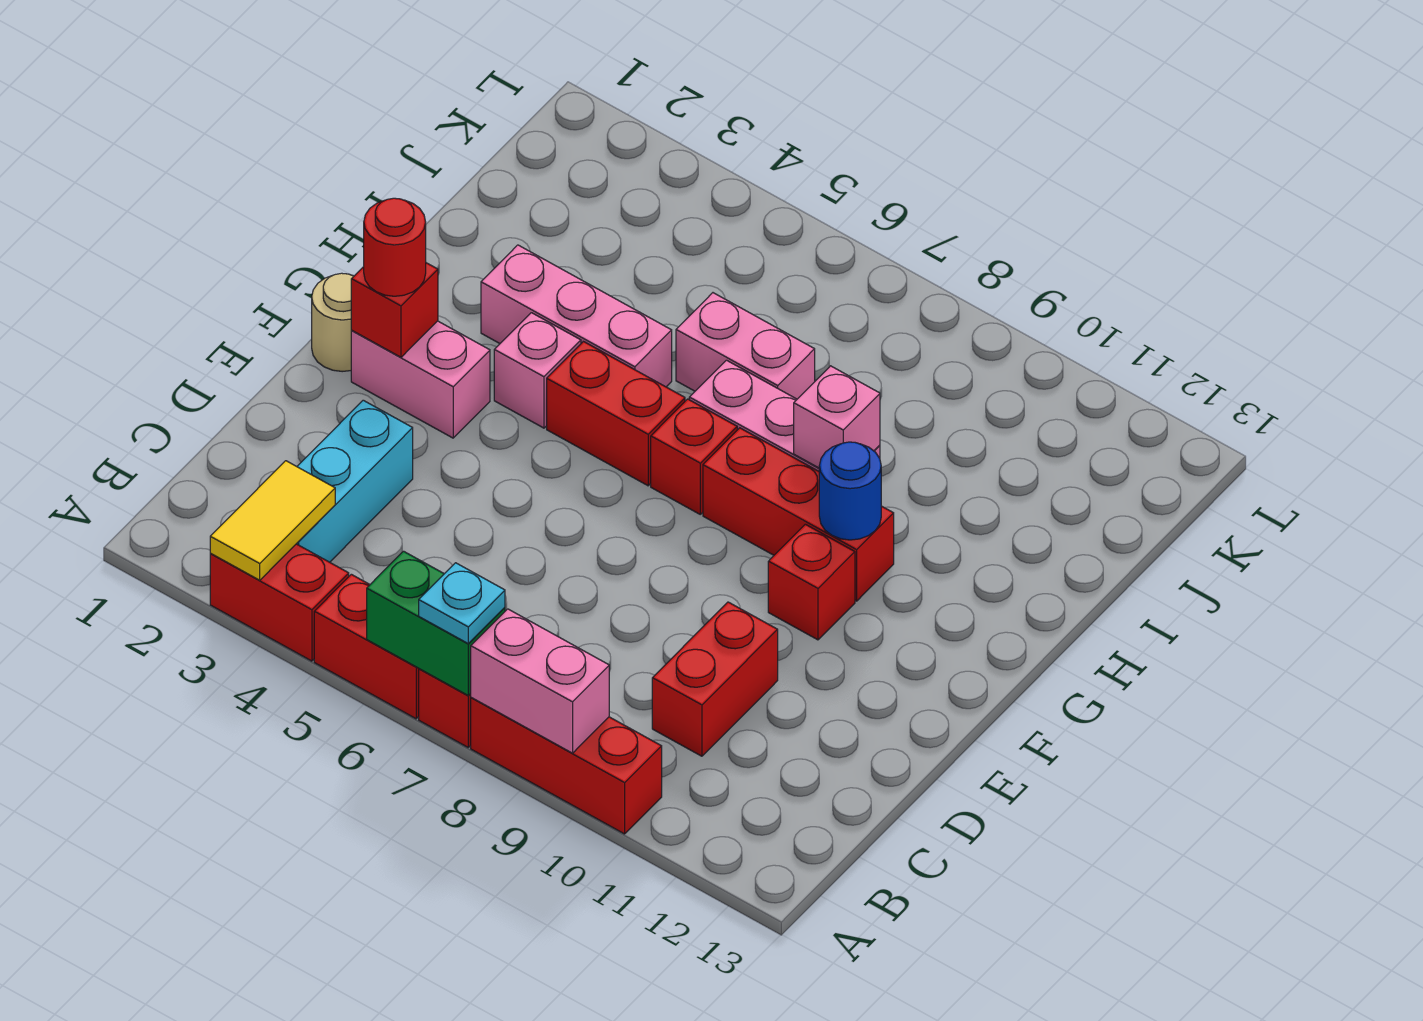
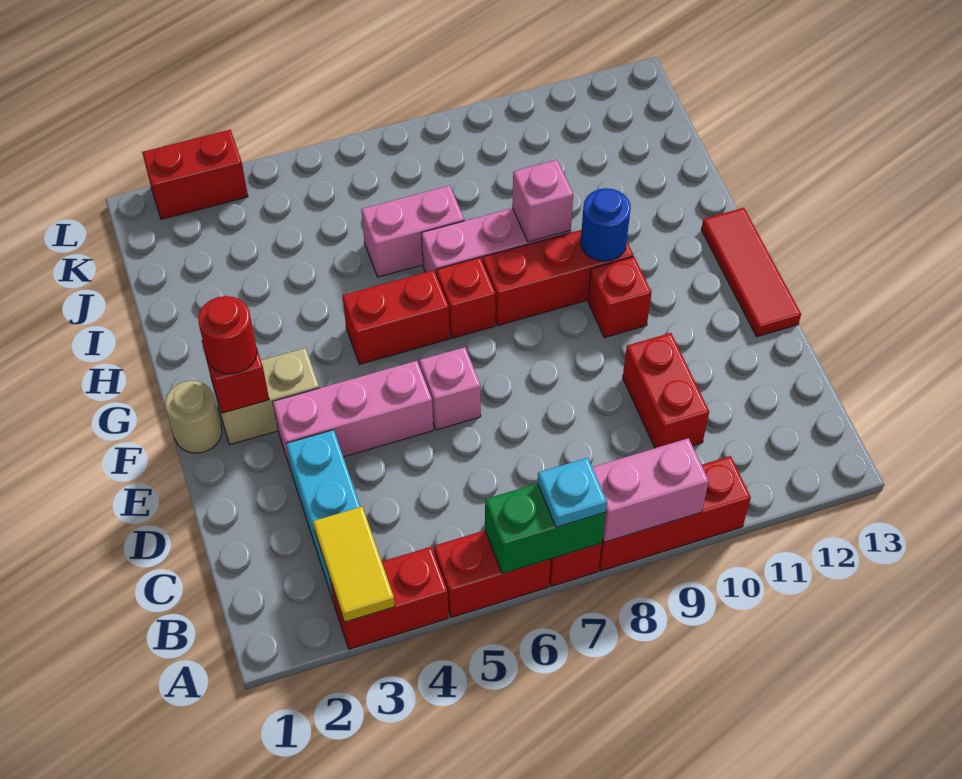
none -> red tile E13:G13 level 1
pink brick F2:F3 level 1 -> tan brick F2:F3 level 1
pink brick G4 level 1 -> pink brick E6 level 1
pink brick H3:H5 level 1 -> pink brick E3:E5 level 1
none -> red brick L2:L3 level 1

